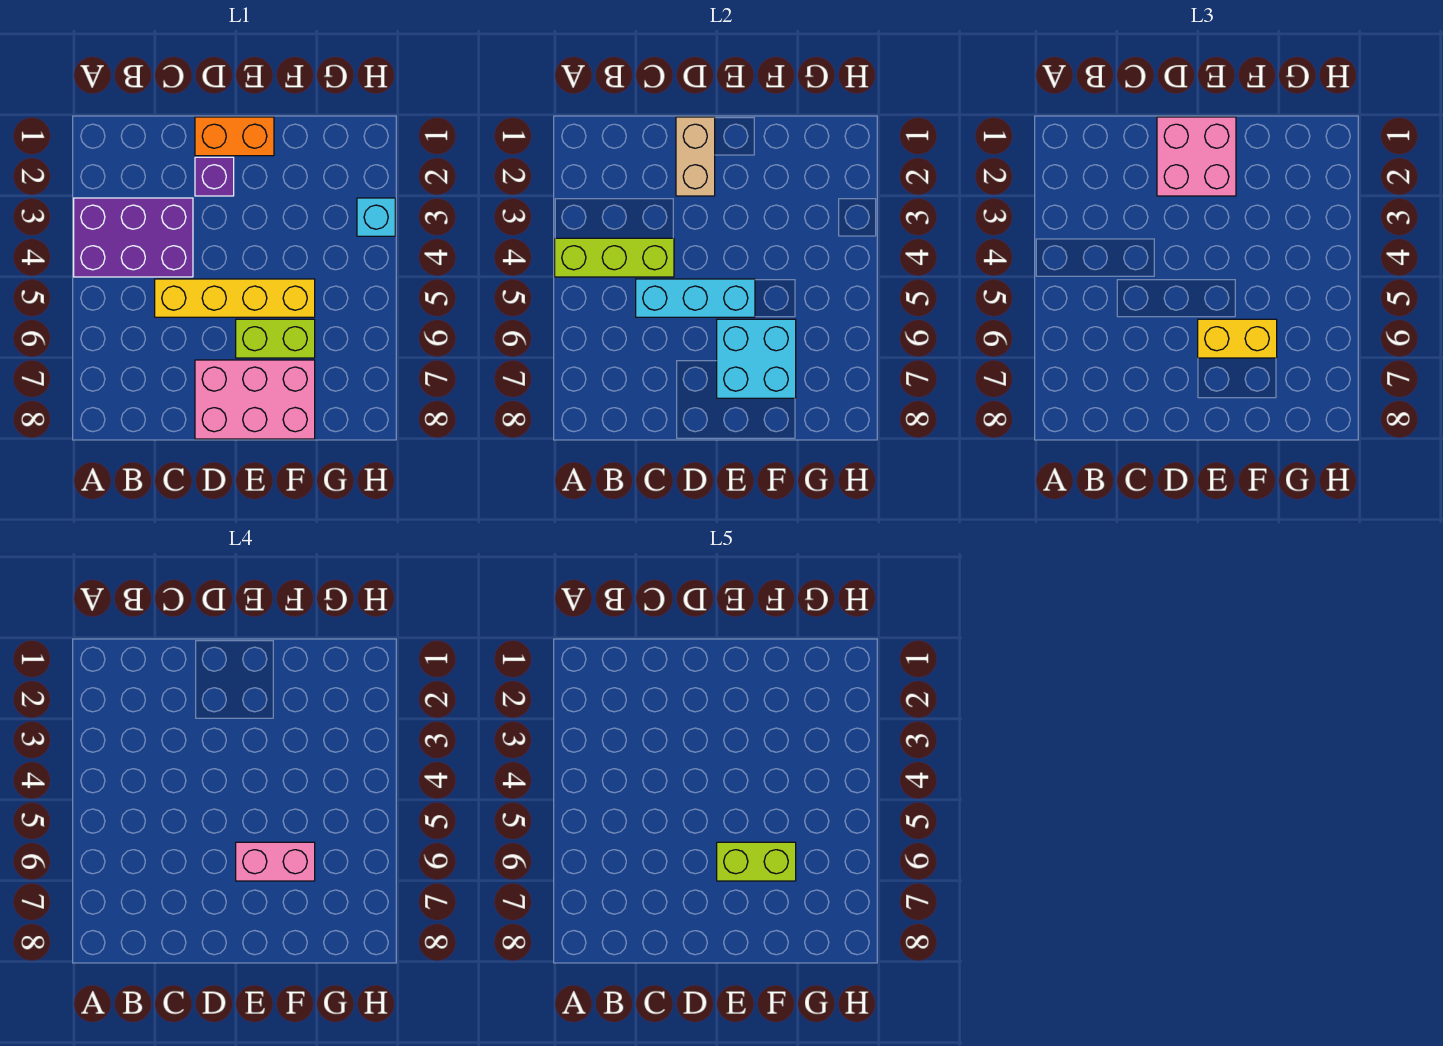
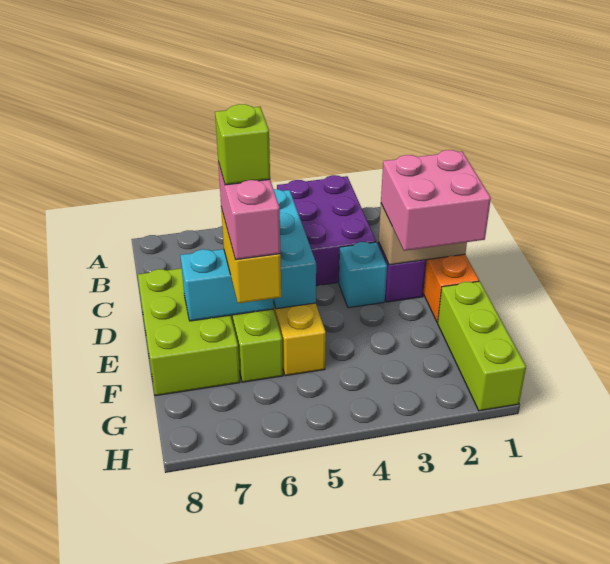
lime brick A4:C4 level 2 -> lime brick F1:H1 level 1
pink brick D7:F8 level 1 -> lime brick D7:F8 level 1
cyan brick E6:F7 level 2 -> cyan brick E6:E7 level 2
lime brick E6:F6 level 5 -> lime brick E6 level 5
cyan brick H3 level 1 -> cyan brick D3 level 1

